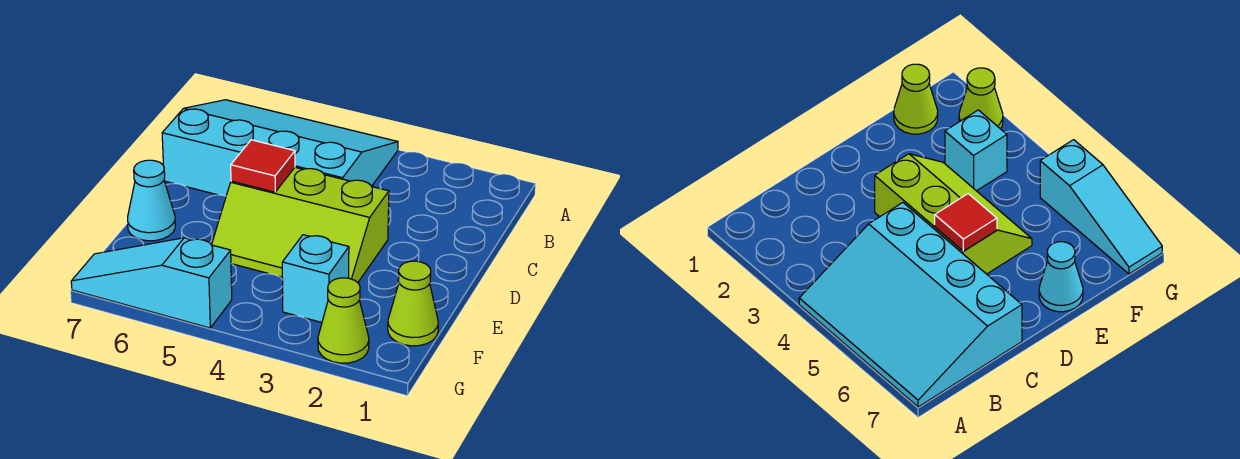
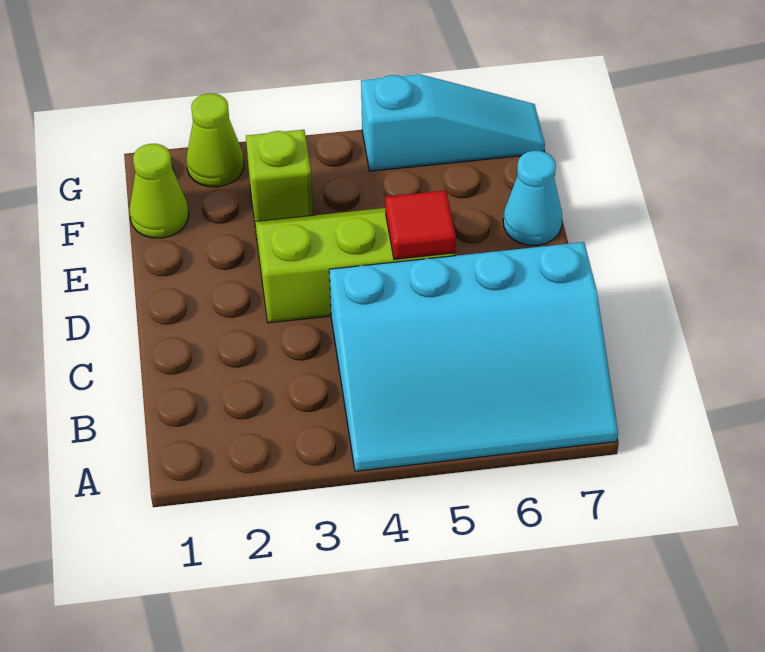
cyan brick F3 level 1 -> lime brick F3 level 1

